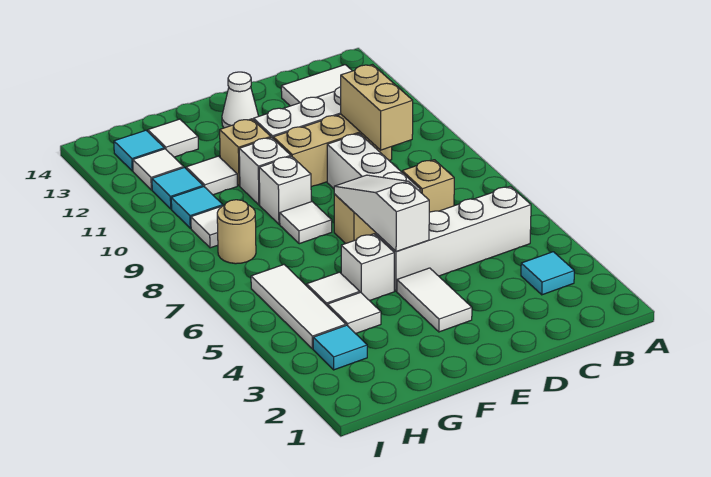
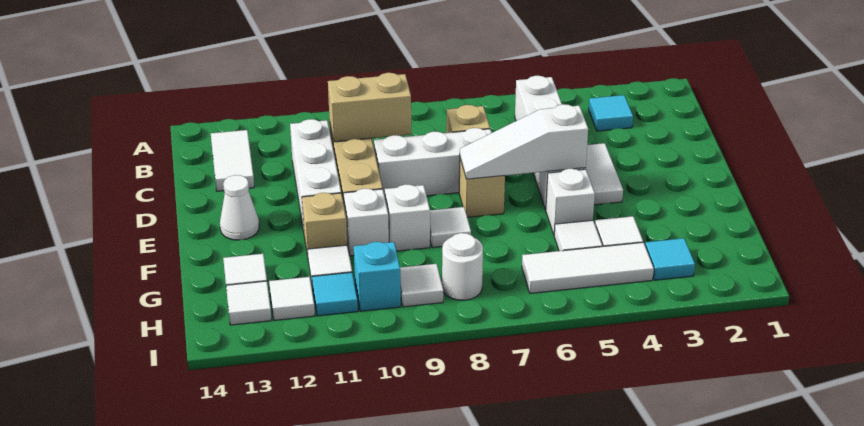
white tile E3:E4 level 1 -> white tile D4:E4 level 1
tan round brick H8 level 1 -> white round brick H8 level 1
cyan tile H10 level 1 -> cyan brick H10 level 1
cyan tile H13 level 1 -> white tile H13 level 1

